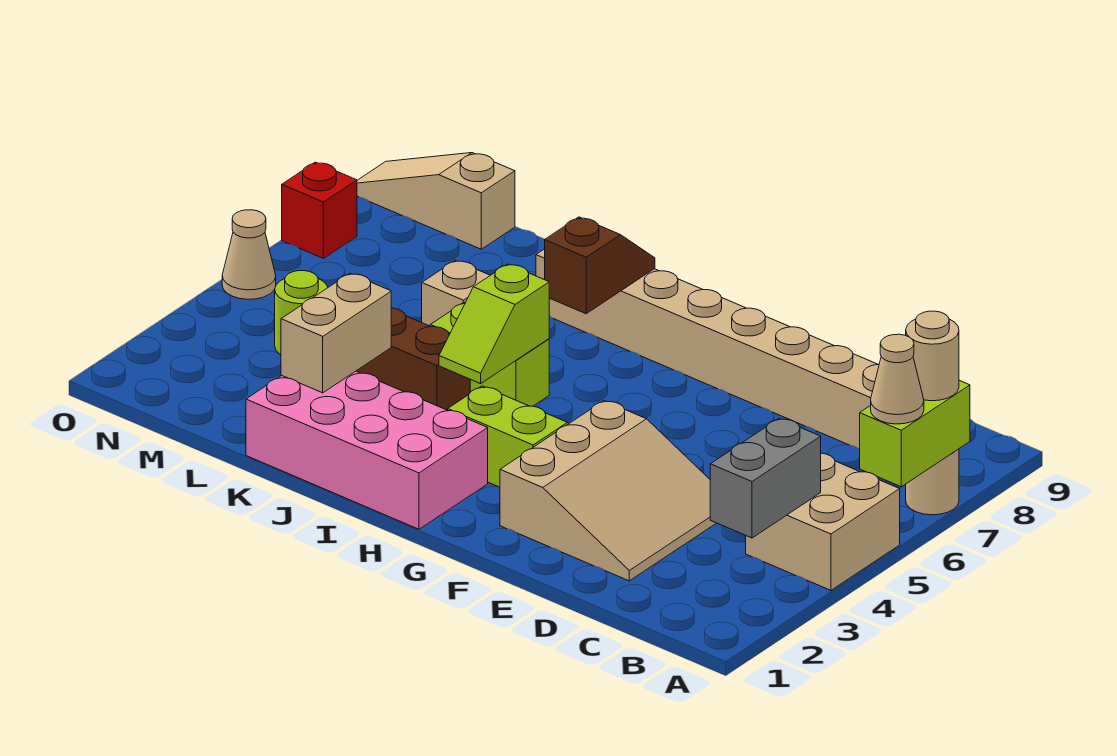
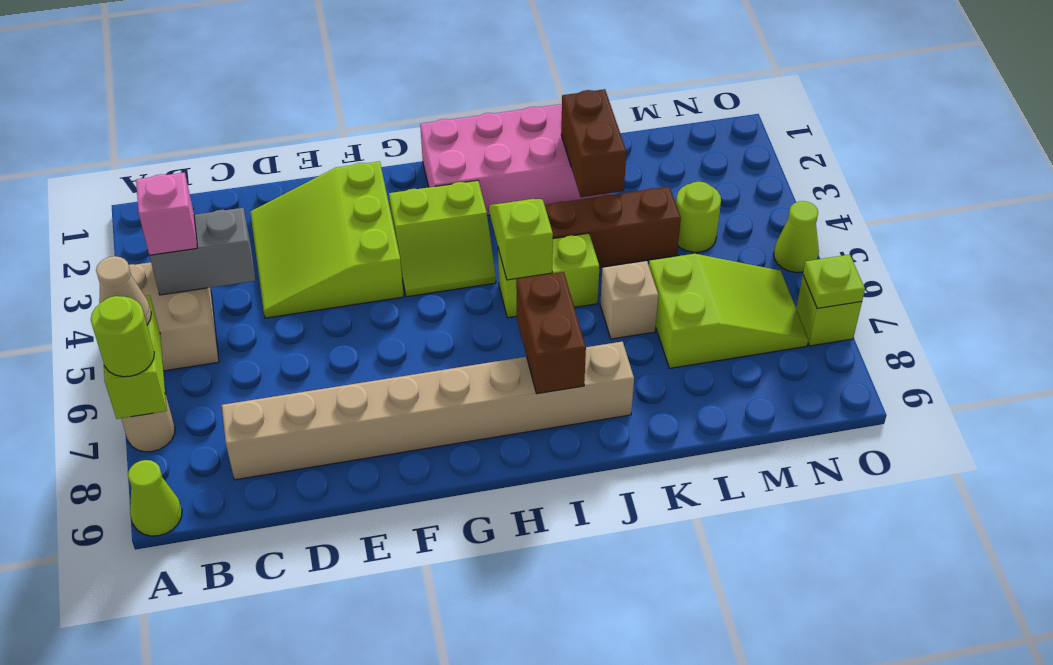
tan round brick A7 level 3 -> lime round brick A7 level 3
none -> lime cone A9 level 1
grey brick B3:B4 level 2 -> grey brick B4:C4 level 2
none -> pink brick B4 level 3
tan slope D2:F4 level 1 top F -> lime slope D2:F4 level 1 top F
brown slope I7:I8 level 2 top 7 -> brown brick I7:I8 level 2
tan brick K2:K3 level 2 -> brown brick K2:K3 level 2
none -> lime slope L6:N7 level 1 top L
tan slope M9:O9 level 1 top M -> none
tan cone O5 level 1 -> lime cone O5 level 1
red brick O7 level 1 -> lime brick O7 level 1
none -> lime plate O7 level 2

